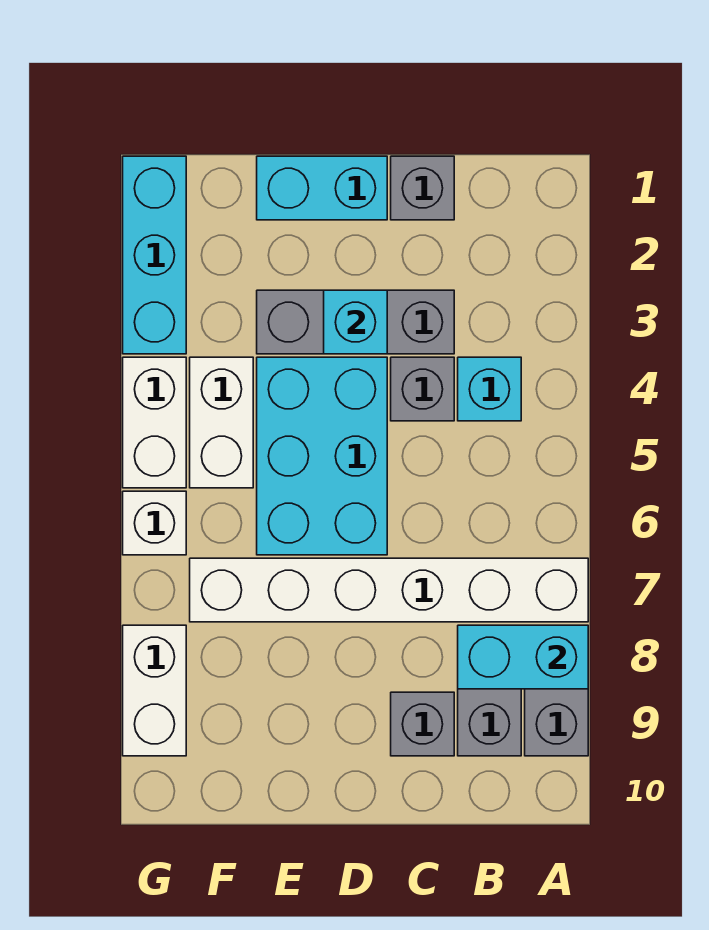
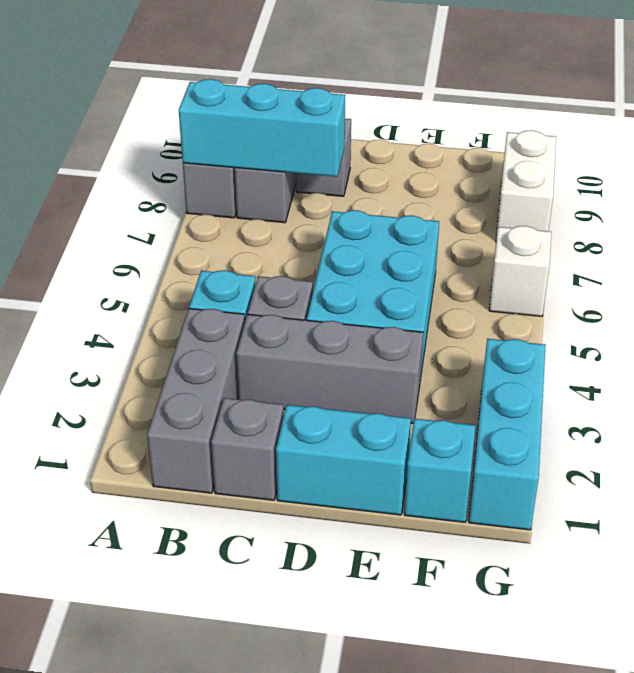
white brick A7:F7 level 1 -> none
cyan brick A8:B8 level 2 -> cyan brick A8:C8 level 2
none -> grey brick B1:B3 level 1
cyan brick D3 level 2 -> cyan brick F1 level 1
white brick F4:F5 level 1 -> none
white brick G4:G5 level 1 -> none

